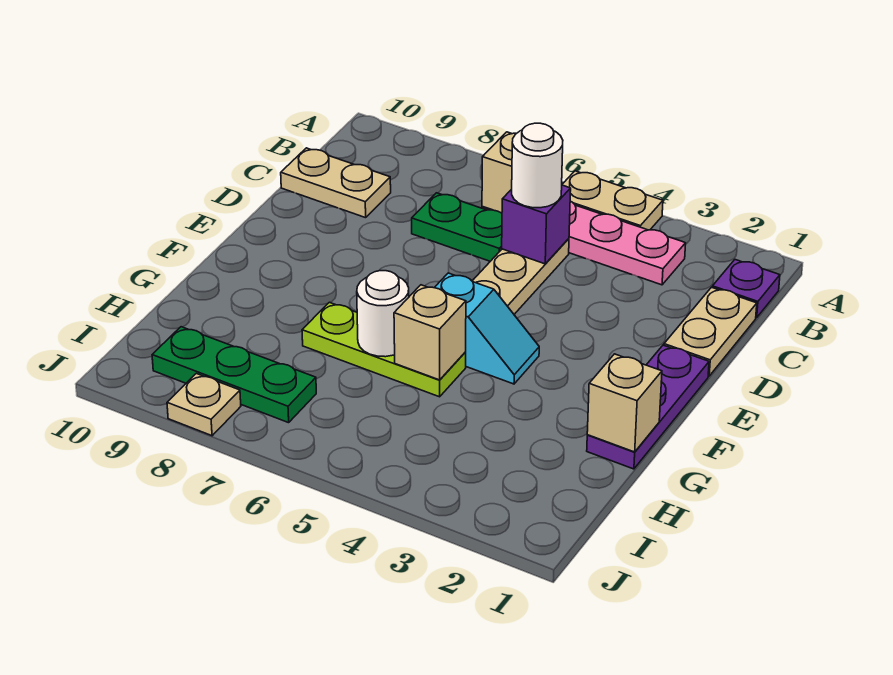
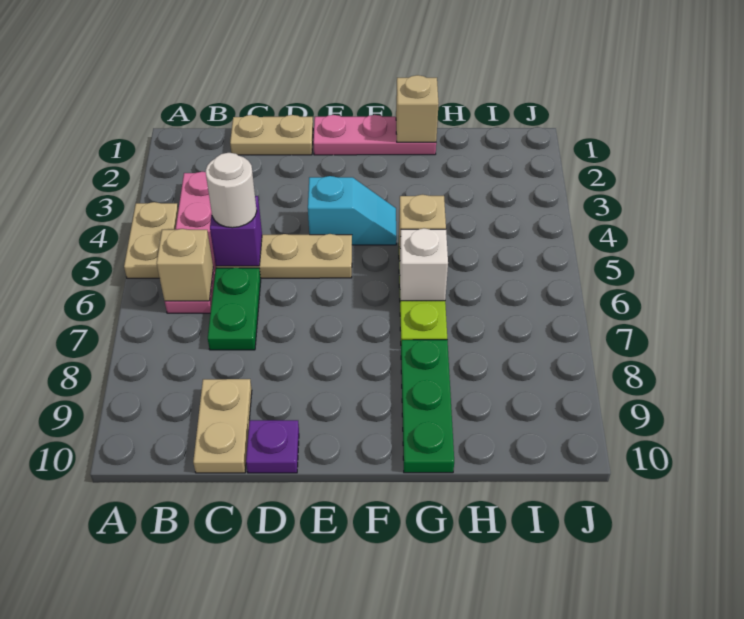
purple plate B1 level 1 -> purple plate D10 level 1
purple plate E1:G1 level 1 -> pink plate E1:G1 level 1
cyan slope F4:F5 level 1 top 5 -> cyan slope E4:F4 level 1 top E
white round brick G6 level 2 -> white brick G6 level 2
green plate I7:I9 level 1 -> green plate G8:G10 level 1
tan plate J8 level 1 -> none

